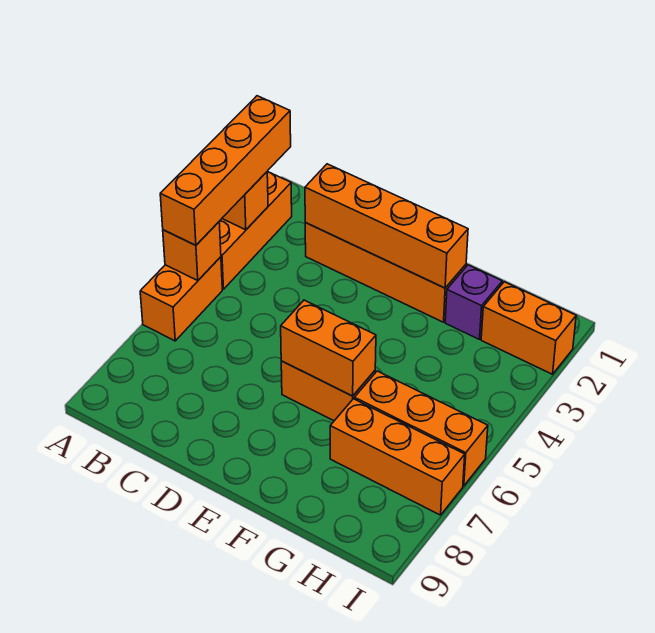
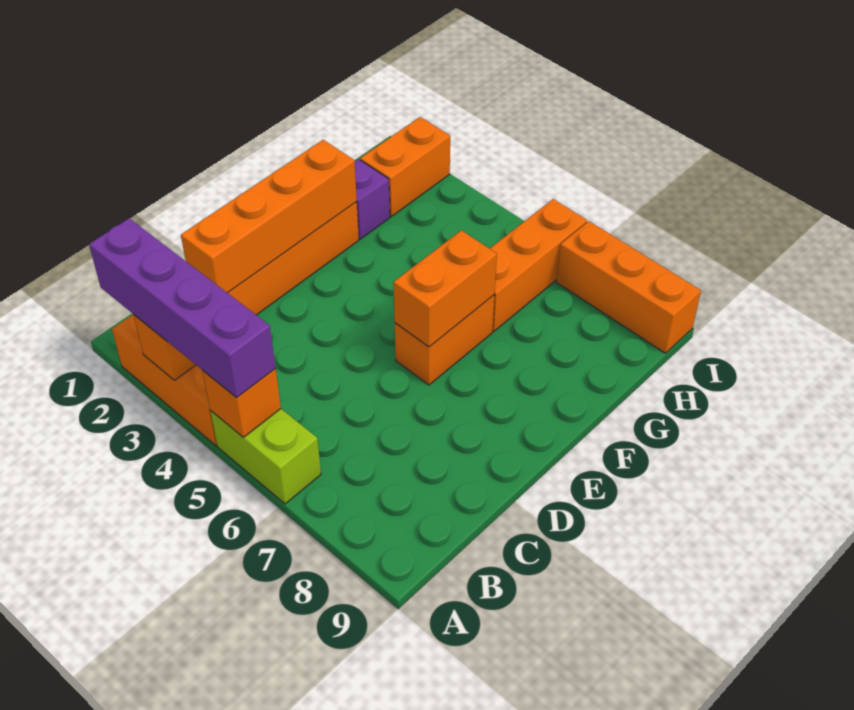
orange brick A2:A5 level 3 -> purple brick A2:A5 level 3
orange brick A5:A6 level 1 -> lime brick A5:A6 level 1
orange brick G7:I7 level 1 -> orange brick I7:I9 level 1

